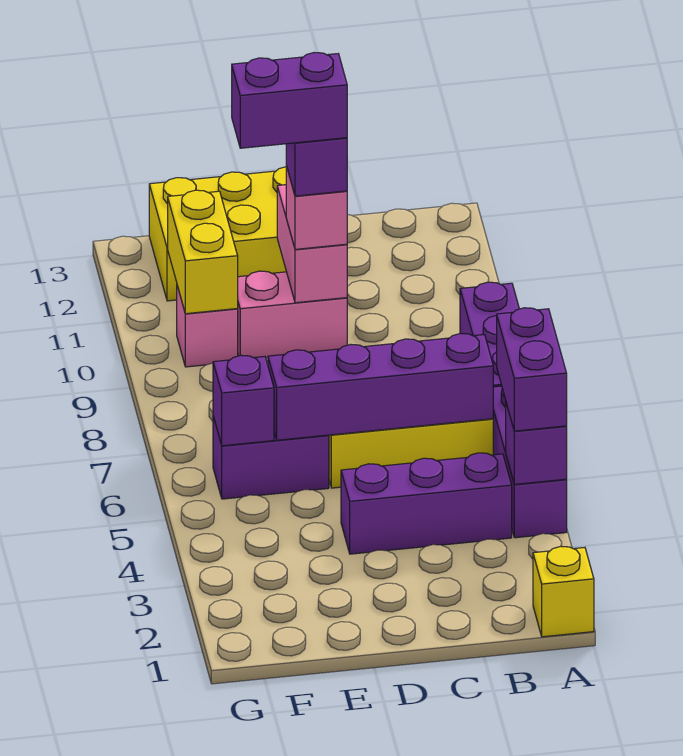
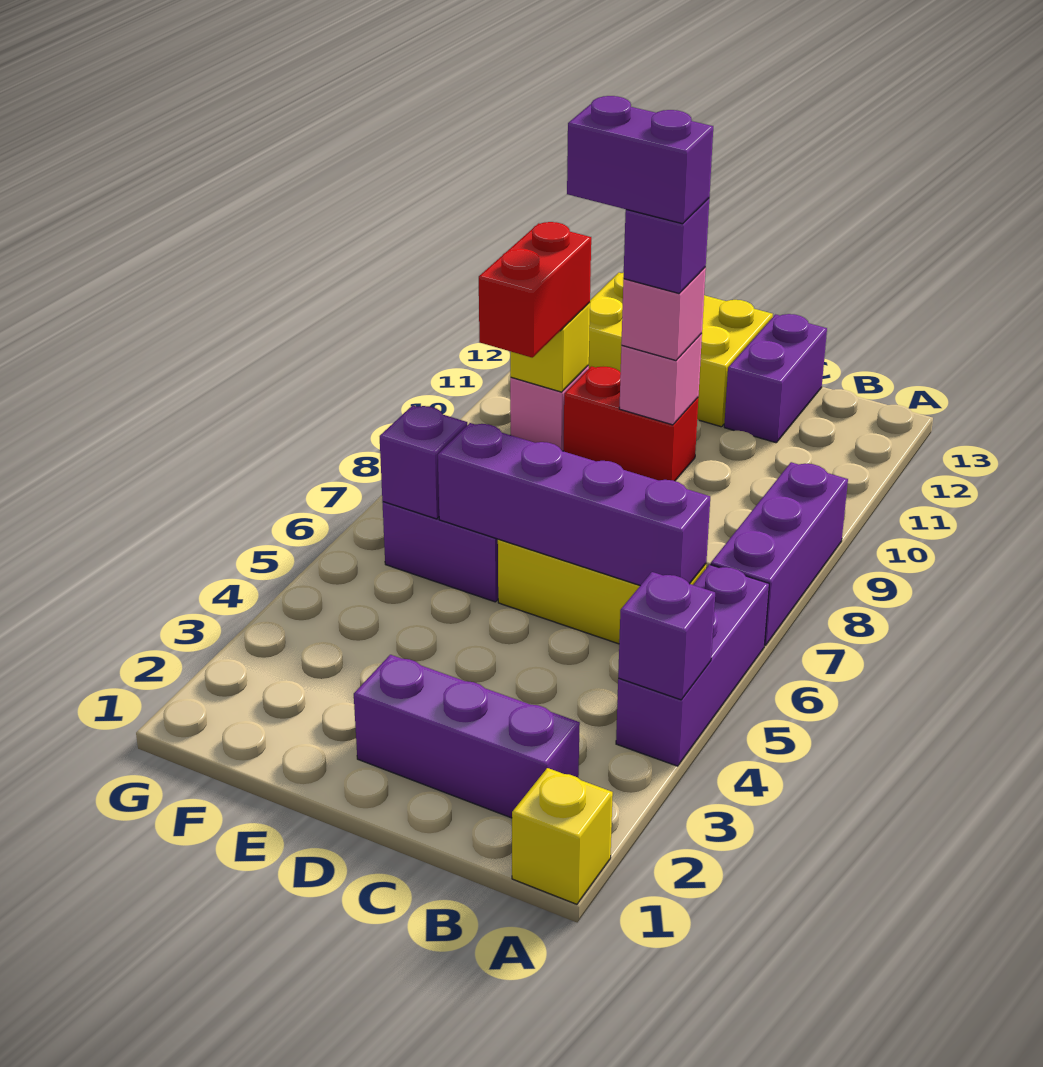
purple brick A4:A5 level 3 -> purple brick C12:C13 level 1
purple brick B4:D4 level 1 -> purple brick B2:D2 level 1
pink brick D10:E10 level 1 -> red brick D10:E10 level 1
pink brick D10:D11 level 2 -> pink brick D10 level 2
none -> red brick F9:F10 level 3
yellow brick F10:F11 level 2 -> yellow brick F10 level 2

